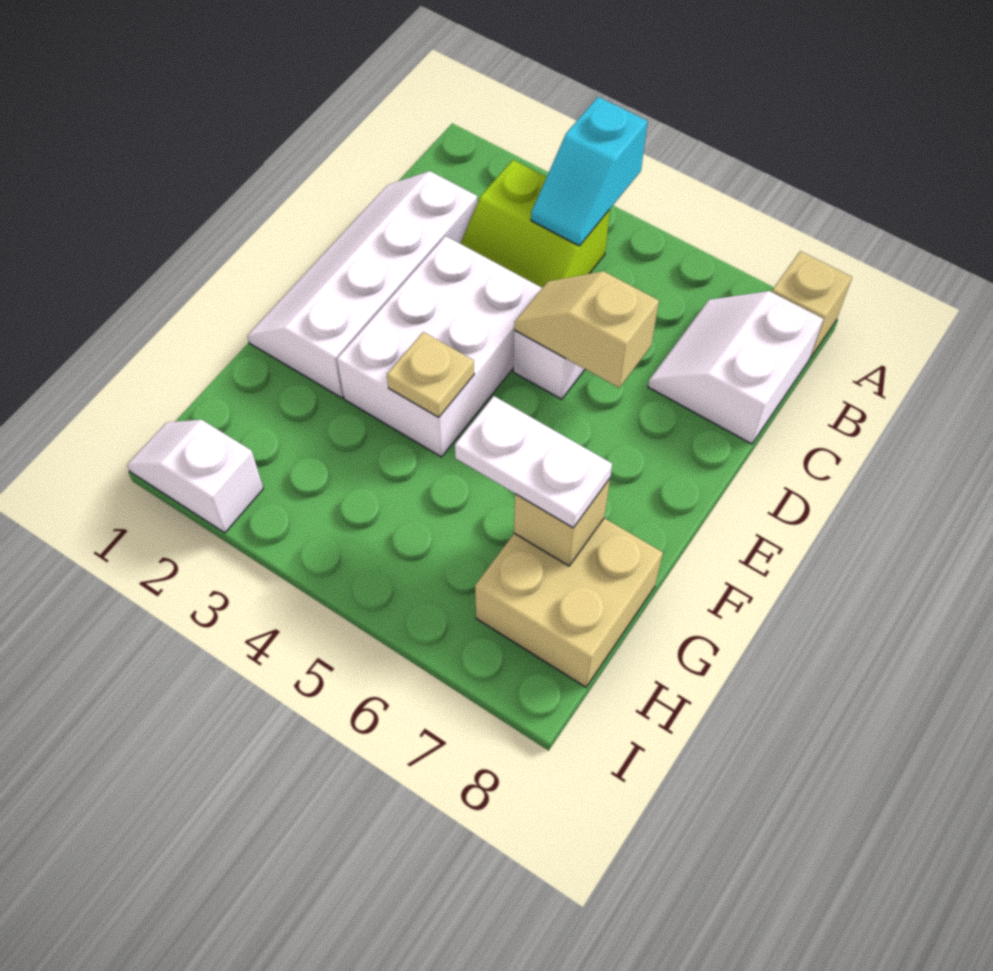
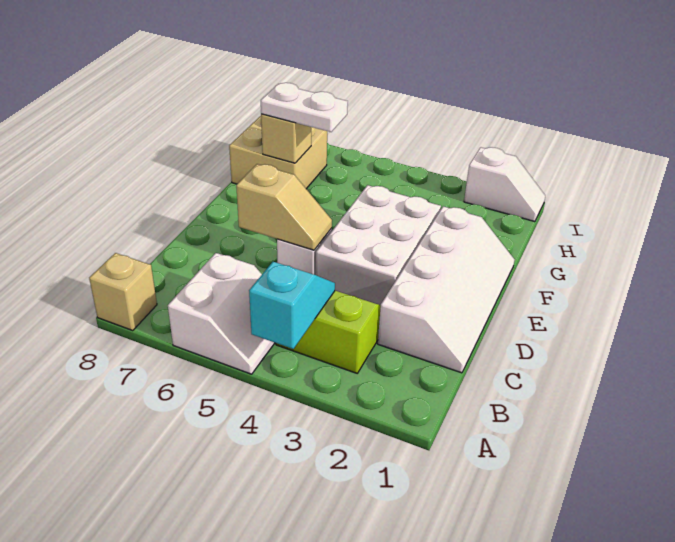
white slope B7:C8 level 1 top 8 -> white slope A5:B6 level 1 top 6
tan plate F4 level 2 -> none

